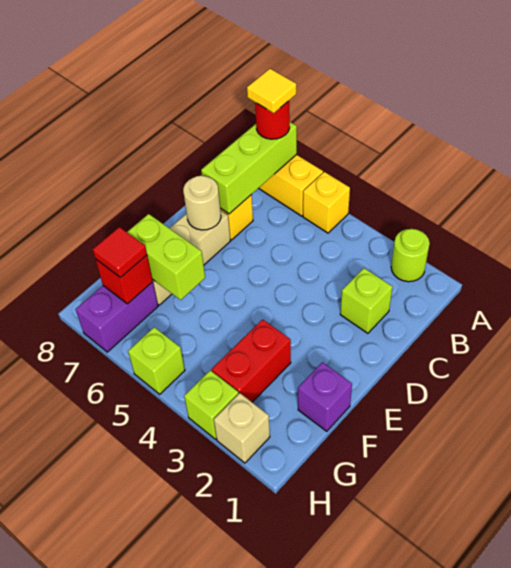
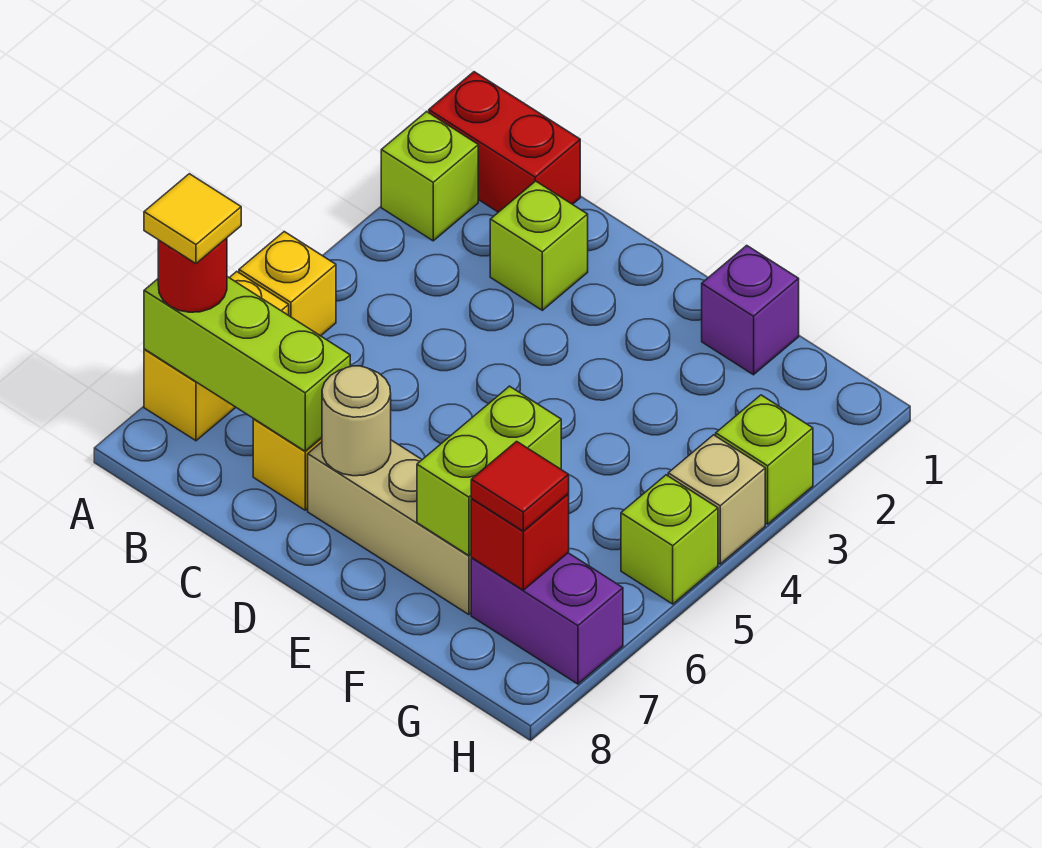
lime round brick A2 level 1 -> lime brick A2 level 1
red brick F3:G3 level 1 -> red brick A1:B1 level 1
tan brick H2 level 1 -> tan brick H4 level 1

